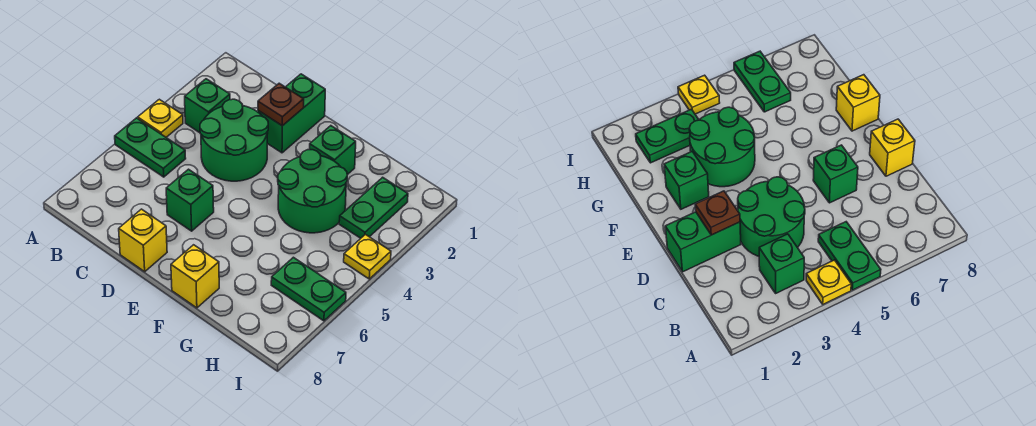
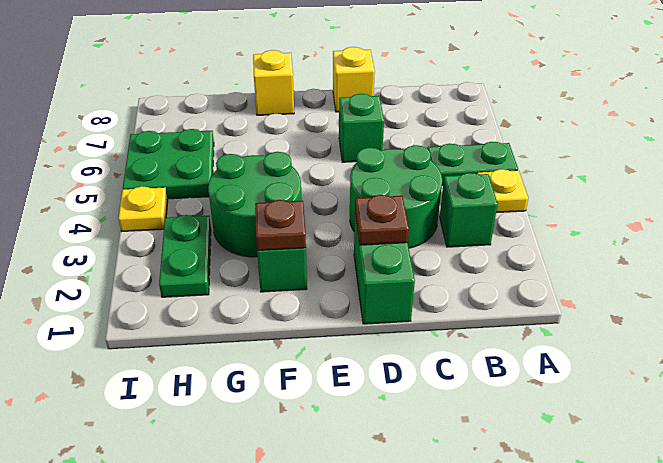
none -> brown plate F2 level 2
green plate H6:I6 level 1 -> green plate H5:I6 level 1

